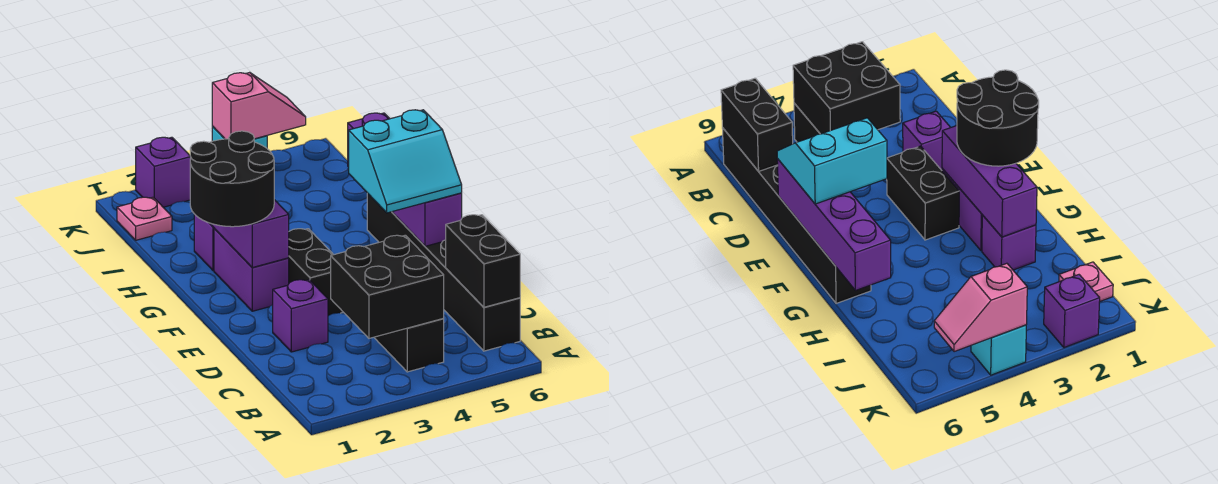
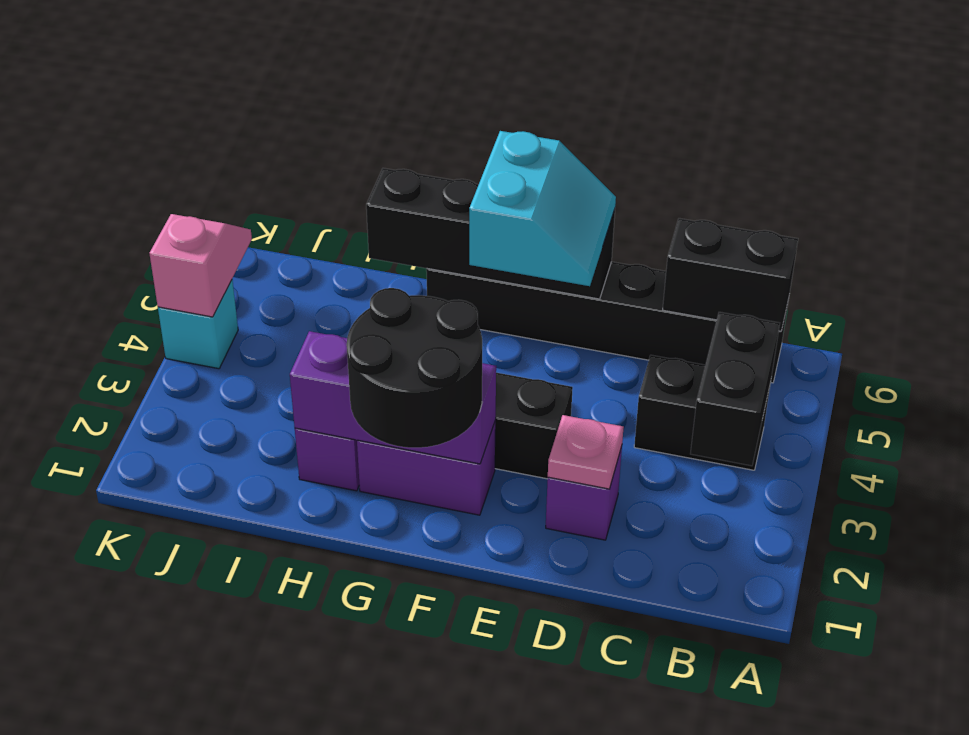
black brick B3:C4 level 2 -> black brick B3:B4 level 2
purple brick E6:H6 level 2 -> black brick E6:H6 level 2
pink plate J1 level 1 -> pink plate D2 level 2
purple brick K2 level 1 -> none

